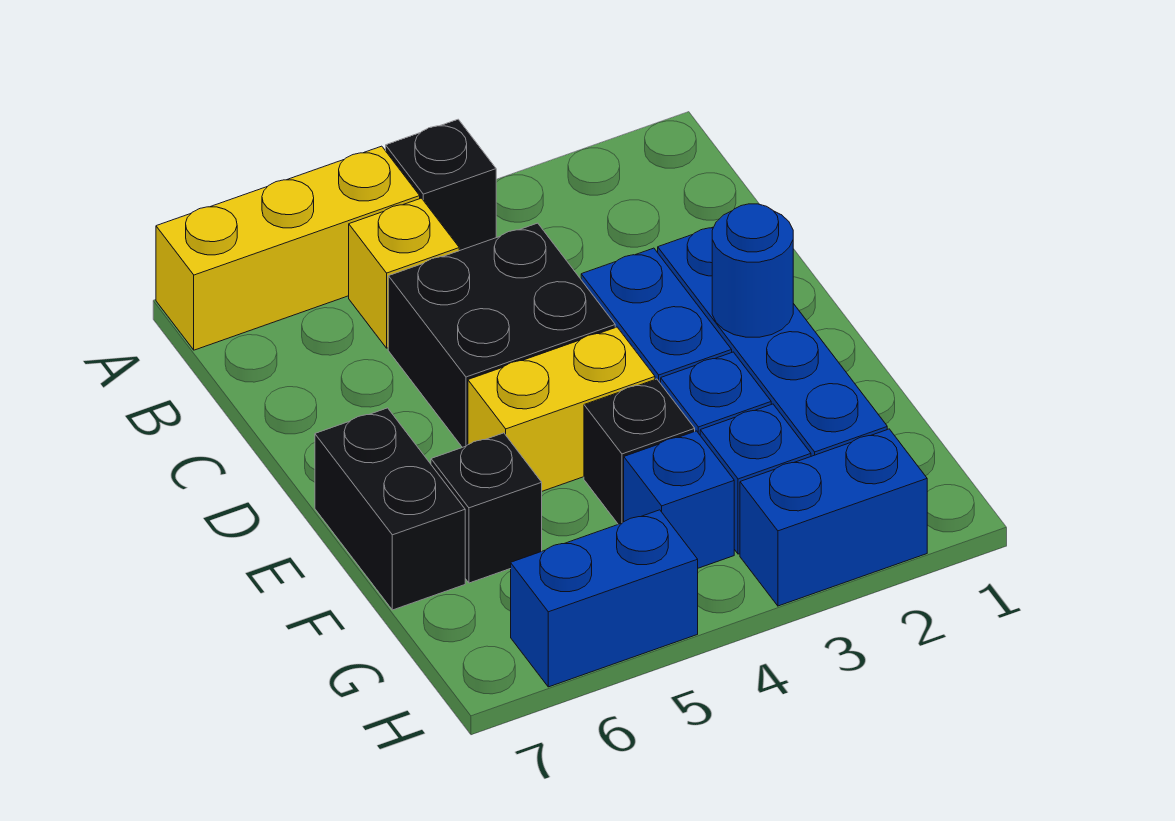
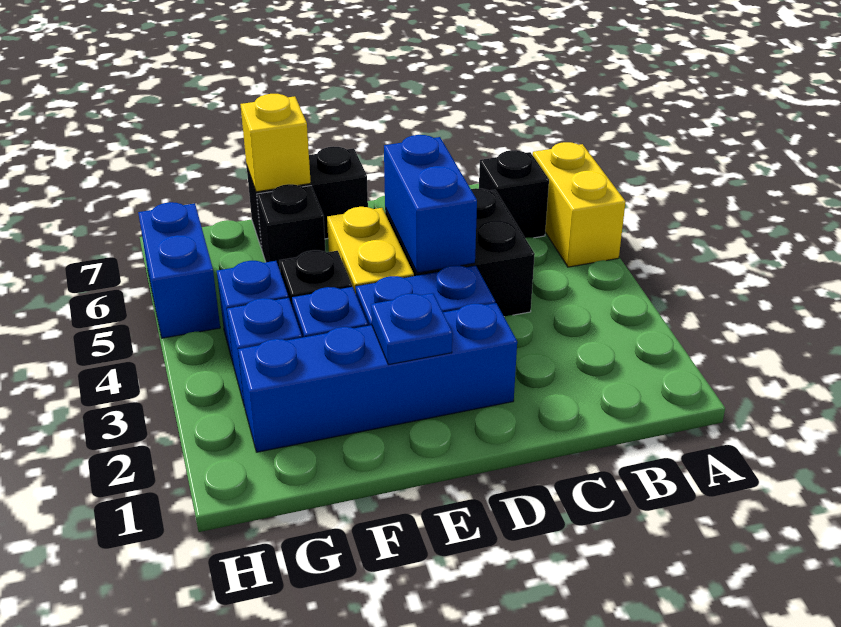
black brick A4 level 1 -> black brick B6 level 1
yellow brick A5:A7 level 1 -> yellow brick A5:A6 level 1
yellow brick B5 level 1 -> yellow brick F7 level 2
blue round brick E2 level 2 -> blue plate E2 level 2
blue brick H2:H3 level 1 -> blue brick D4:D5 level 2

